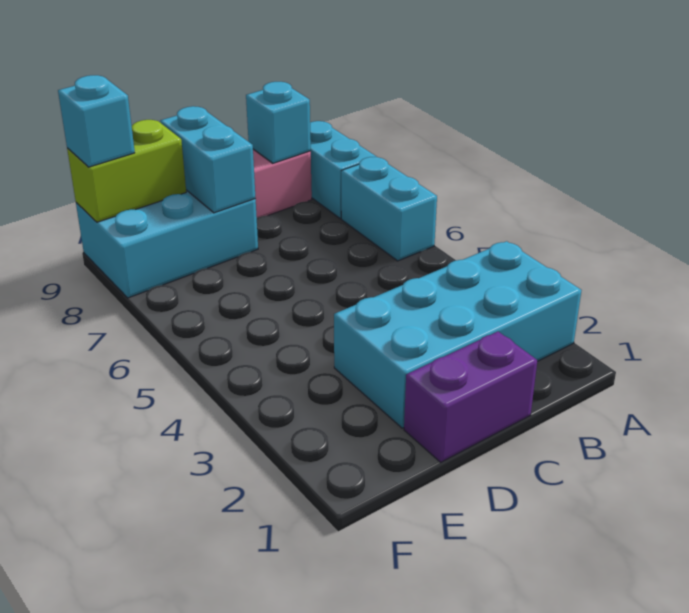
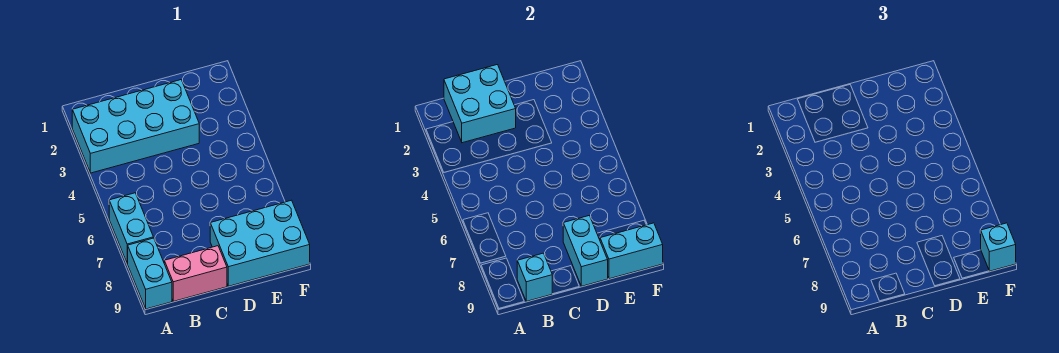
none -> cyan brick B1:C2 level 2
purple brick C1:D1 level 1 -> none
lime brick E9:F9 level 2 -> cyan brick E9:F9 level 2

